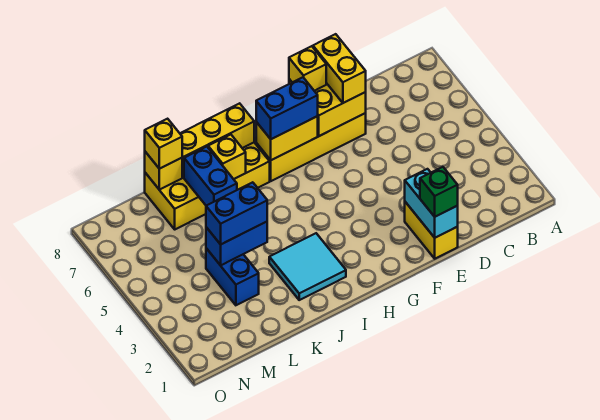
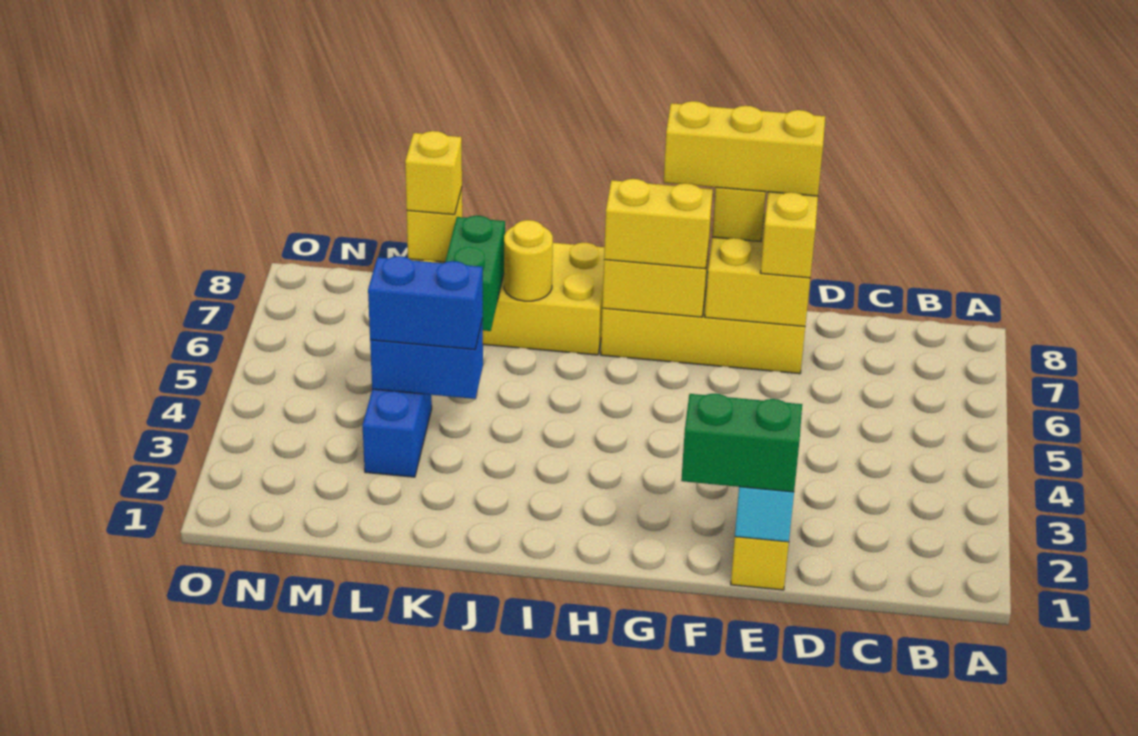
green brick E1 level 3 -> green brick E1:F1 level 3
blue brick G7:H7 level 3 -> yellow brick G7:H7 level 3
cyan tile I2:J3 level 1 -> none
yellow brick I8:K8 level 2 -> yellow brick E8:G8 level 4
yellow brick J7 level 2 -> yellow round brick J7 level 2
blue brick K6:K7 level 2 -> green brick K6:K7 level 2

